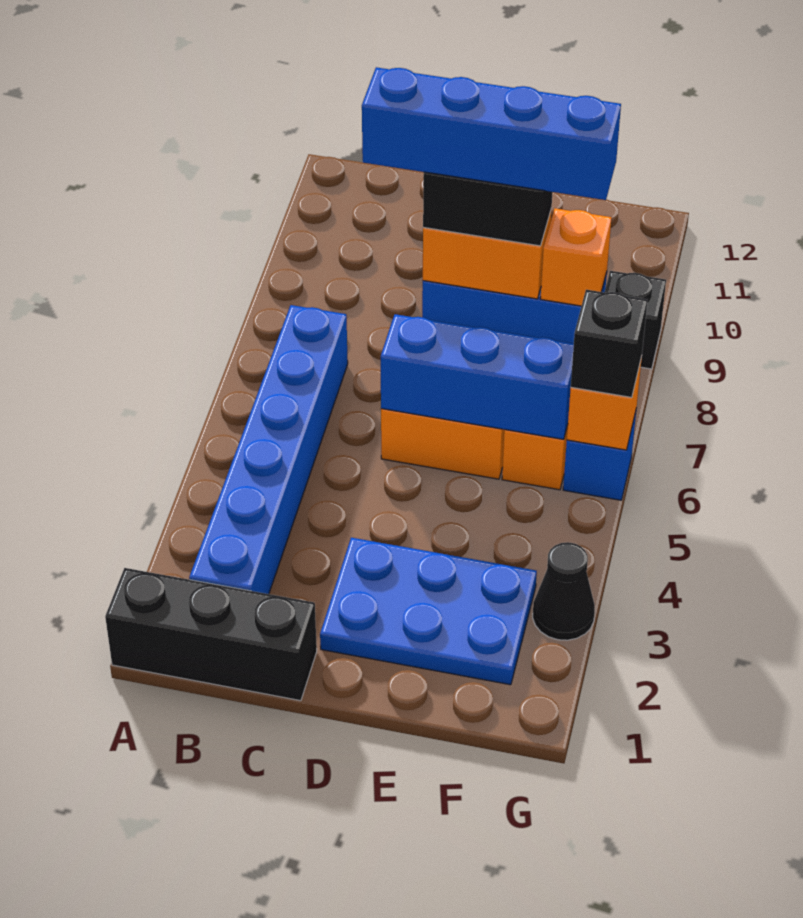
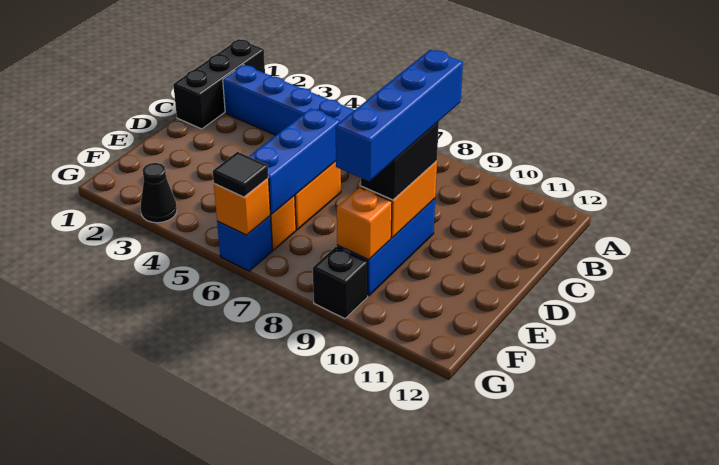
blue plate D2:F3 level 1 -> none
black brick G6 level 3 -> black tile G6 level 3

